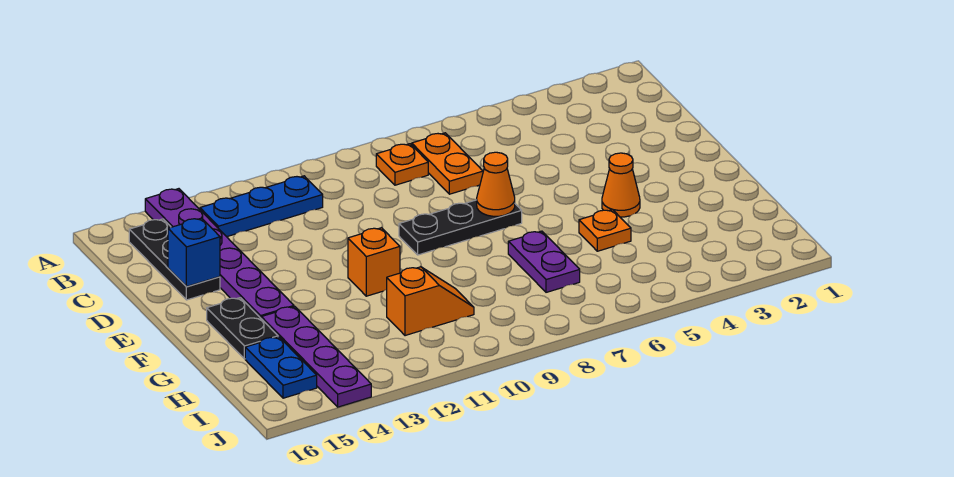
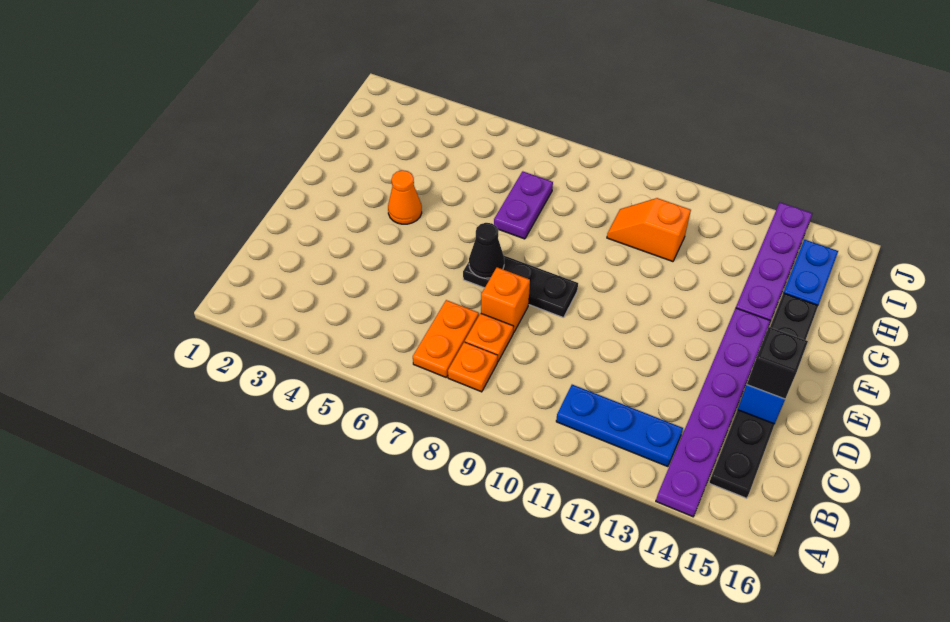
none -> black brick D15 level 3
orange cone E7 level 2 -> black cone E7 level 2
orange brick F11 level 1 -> orange brick D8 level 1
orange plate G5 level 1 -> orange plate C8 level 1

